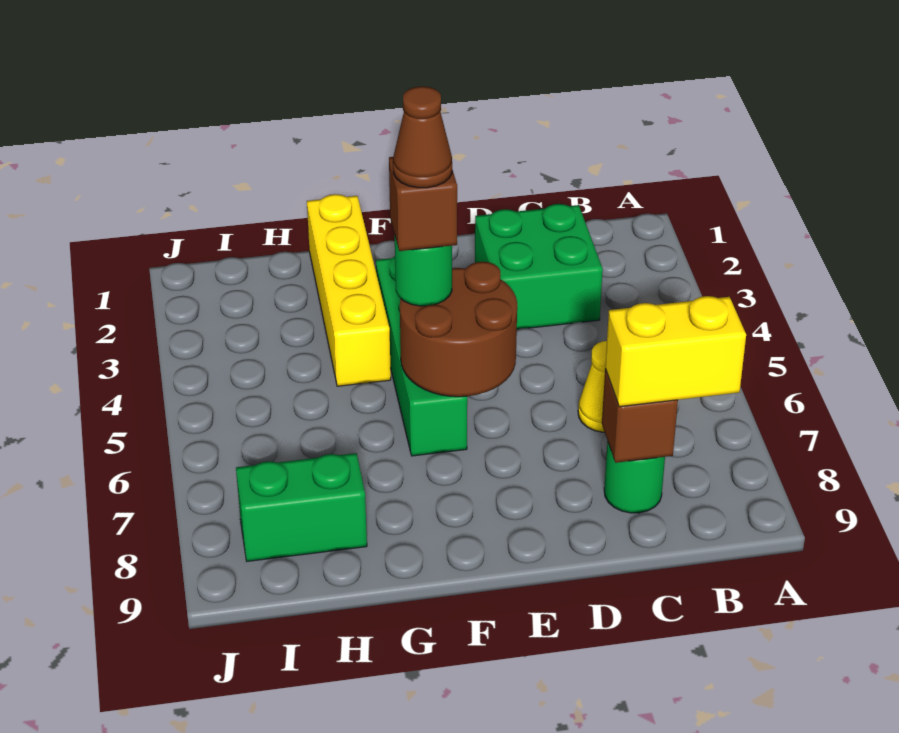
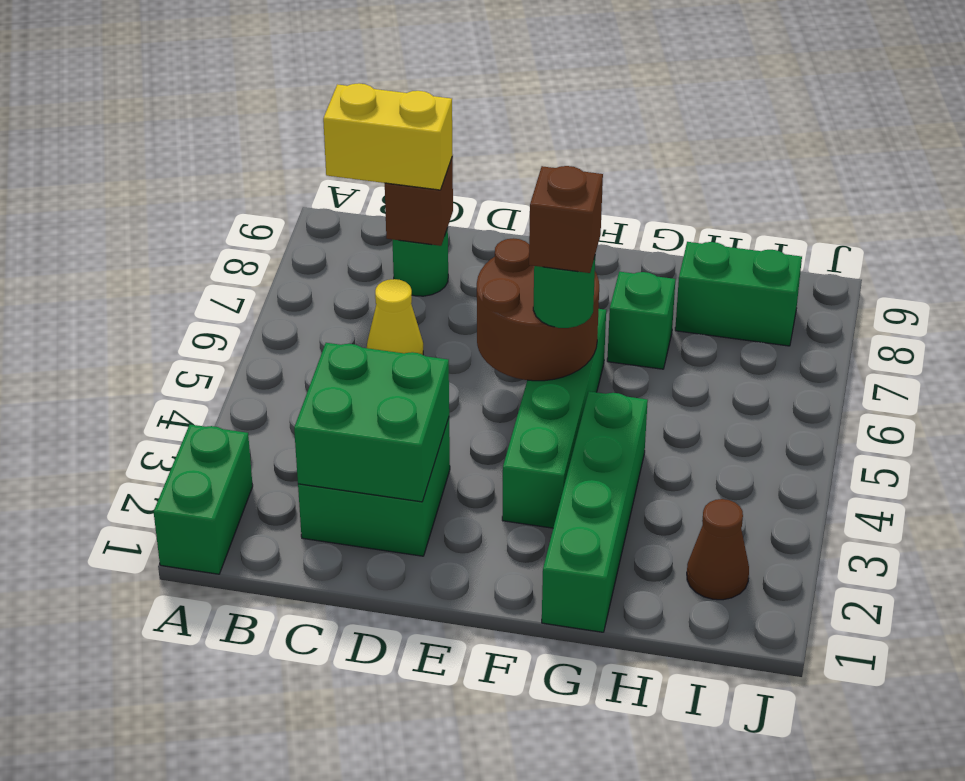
none -> green brick A1:A2 level 1
none -> green brick C2:D3 level 2
brown cone F5 level 5 -> brown cone I2 level 1
yellow brick G1:G4 level 1 -> green brick G1:G4 level 1
none -> green brick G7 level 1

